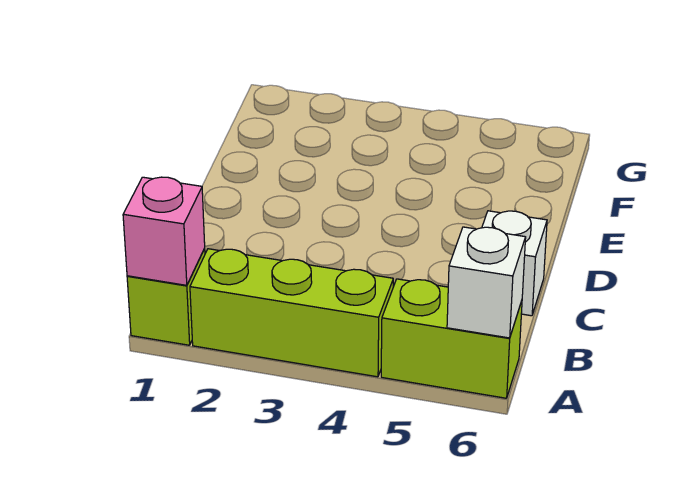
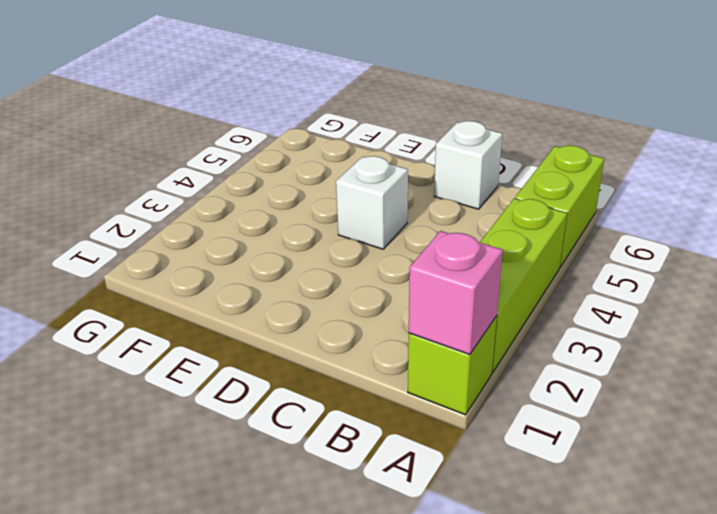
white brick A6 level 2 -> white brick D4 level 1

